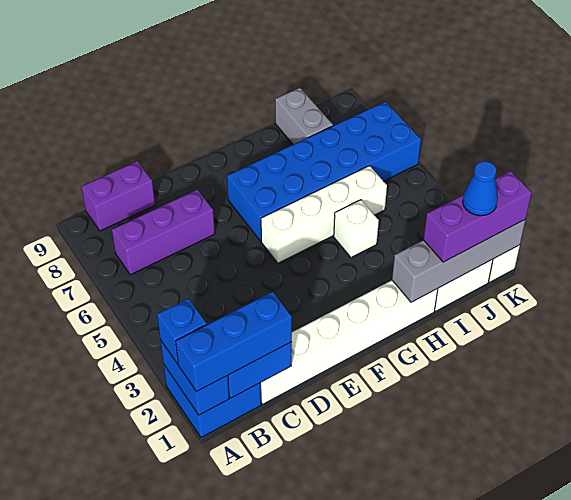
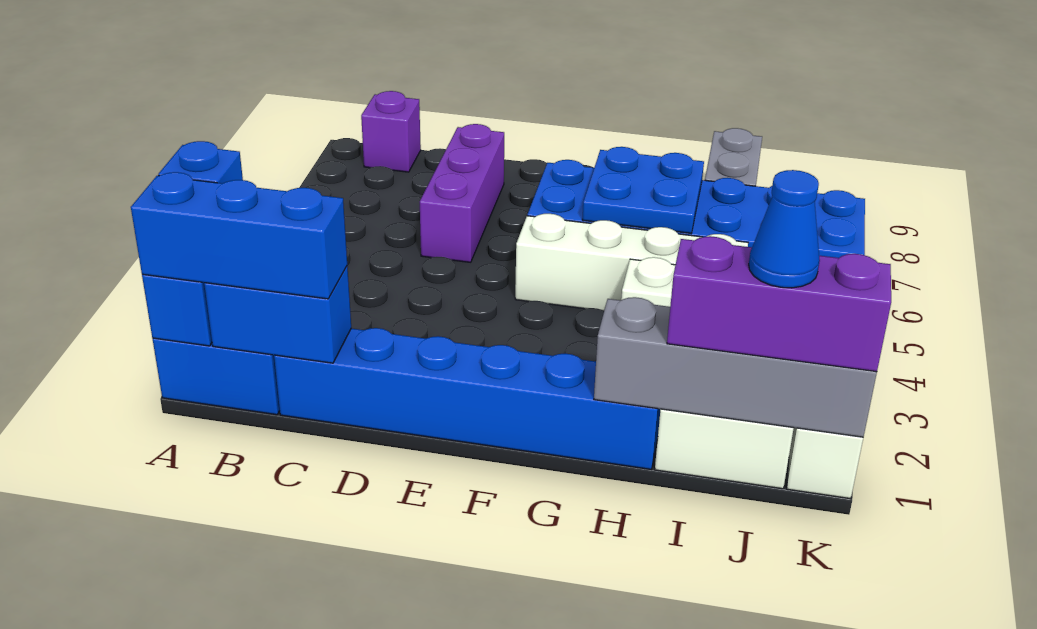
purple brick B7:D7 level 1 -> purple brick D6:D8 level 1
purple brick B9:C9 level 1 -> purple brick B9 level 1
white brick C1:H1 level 1 -> blue brick C1:H1 level 1
none -> blue plate G6:H7 level 2

